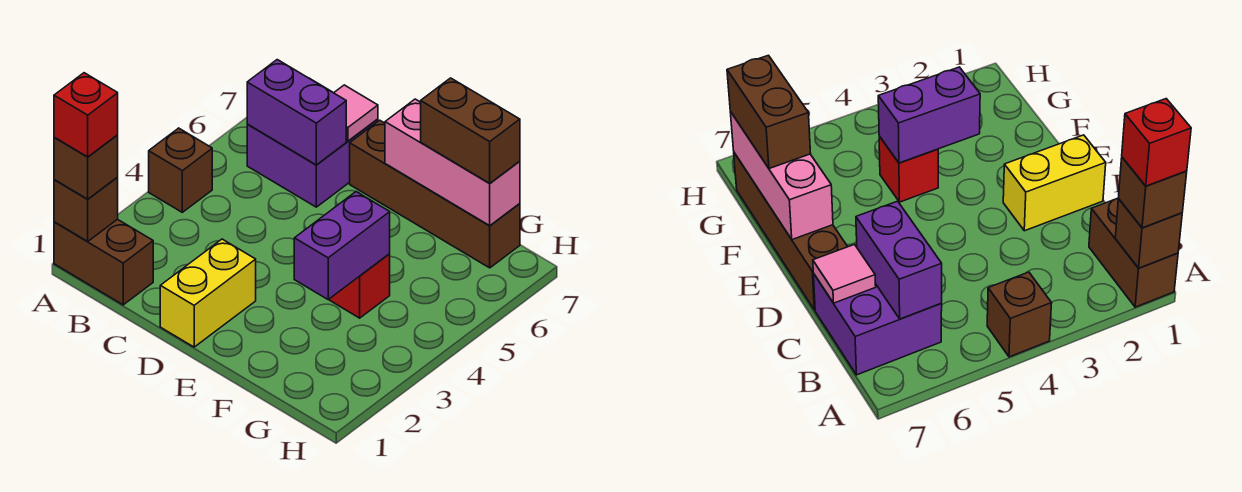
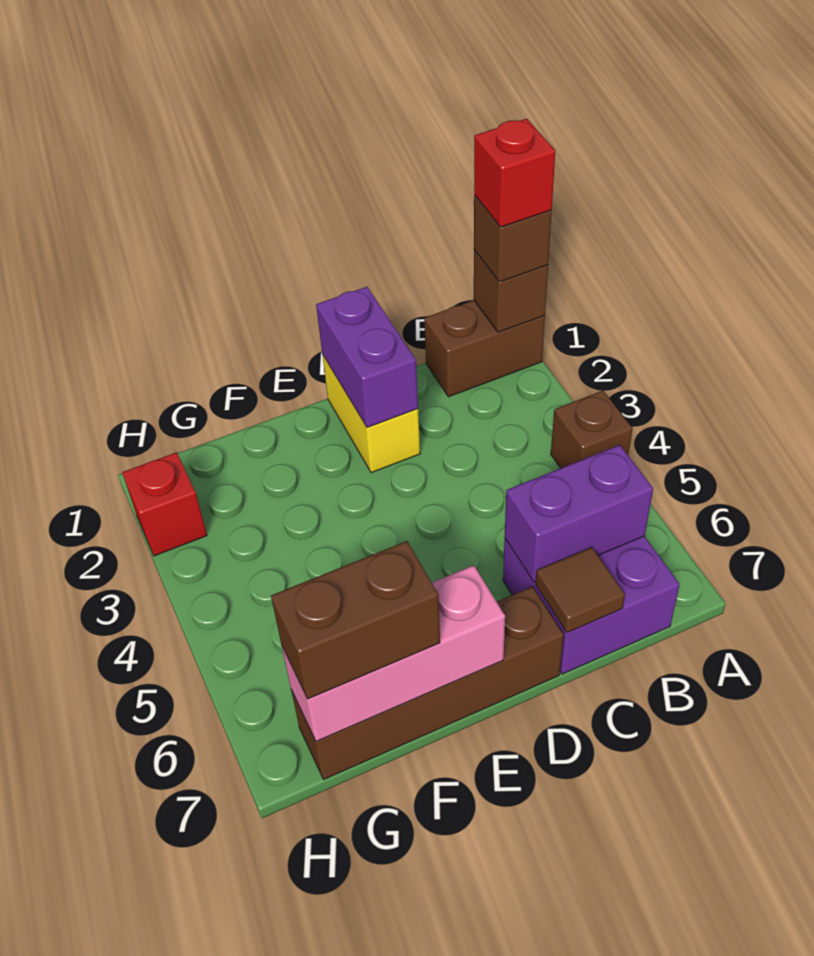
pink tile C7 level 2 -> brown tile C7 level 2
purple brick F3:F4 level 2 -> purple brick D1:D2 level 2
red brick F4 level 1 -> red brick H2 level 1

